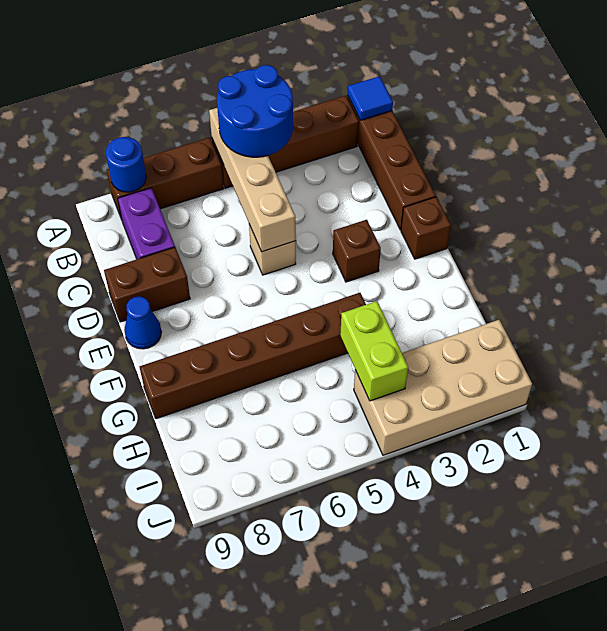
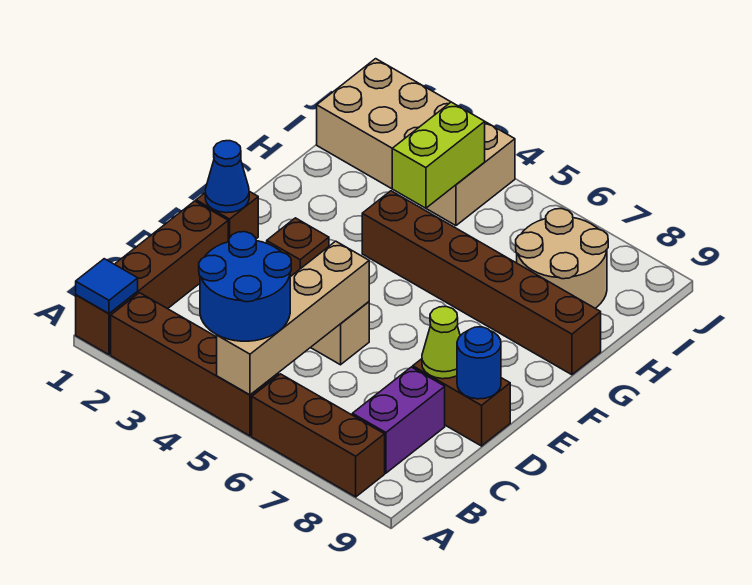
blue round brick A8 level 2 -> blue round brick D9 level 2
none -> lime cone D8 level 2
blue cone E9 level 1 -> blue cone E1 level 2
none -> tan round brick H7:I8 level 1

